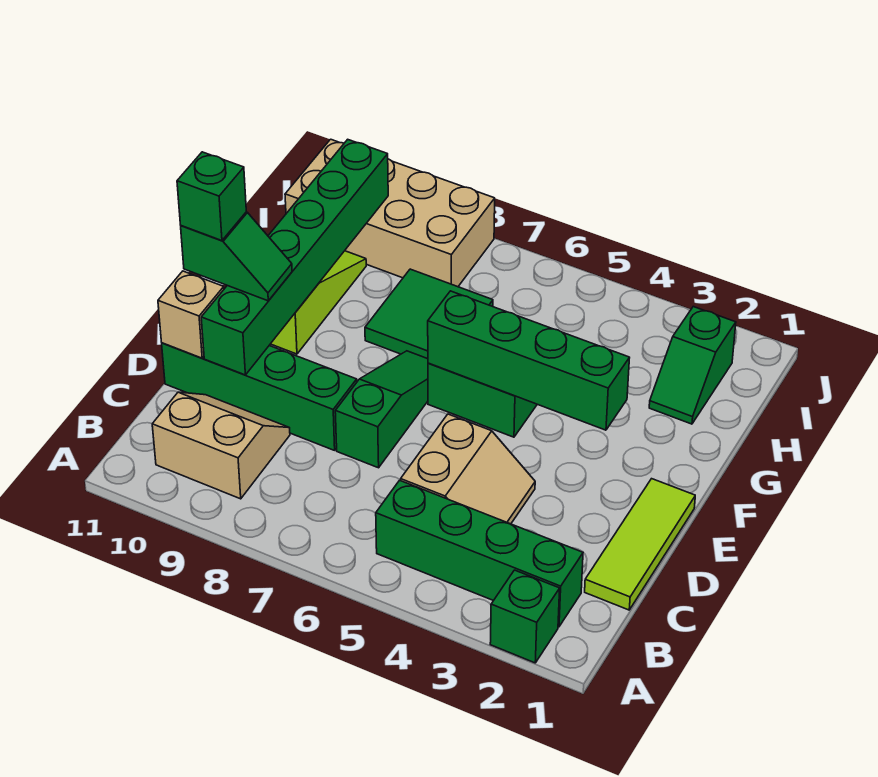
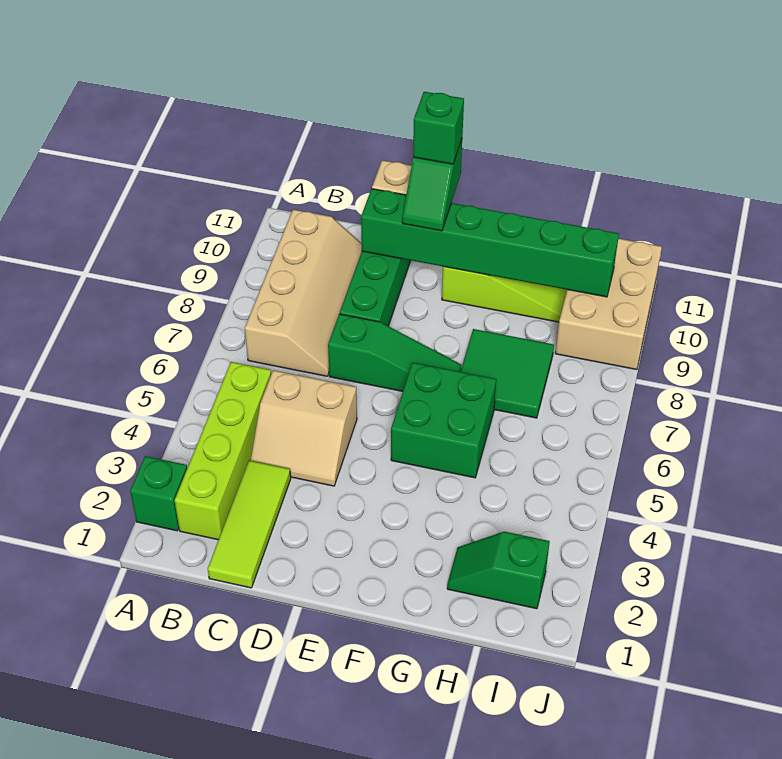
green brick B2:B5 level 1 -> lime brick B2:B5 level 1
tan slope B9:C10 level 1 top B -> tan slope B7:C10 level 1 top B
lime tile C1:E1 level 1 -> lime tile C1:C3 level 1
green brick F3:F6 level 2 -> none
tan brick I8:J11 level 1 -> tan brick I9:J11 level 1

